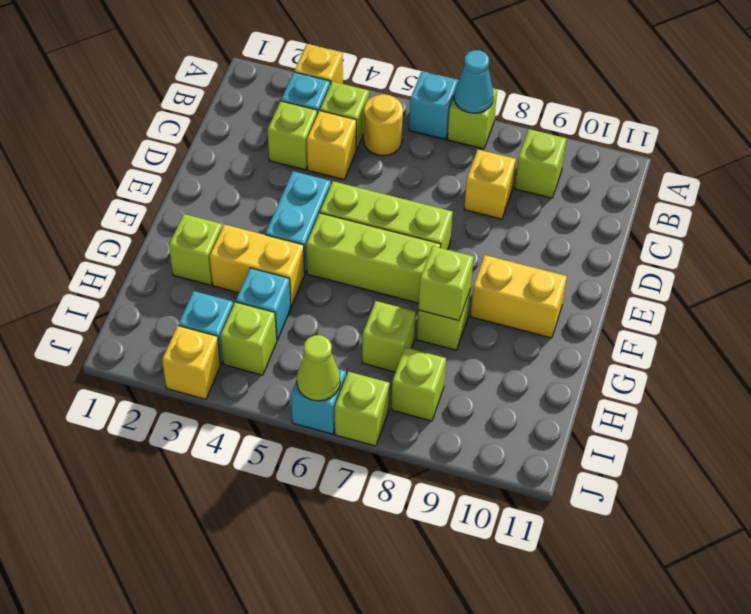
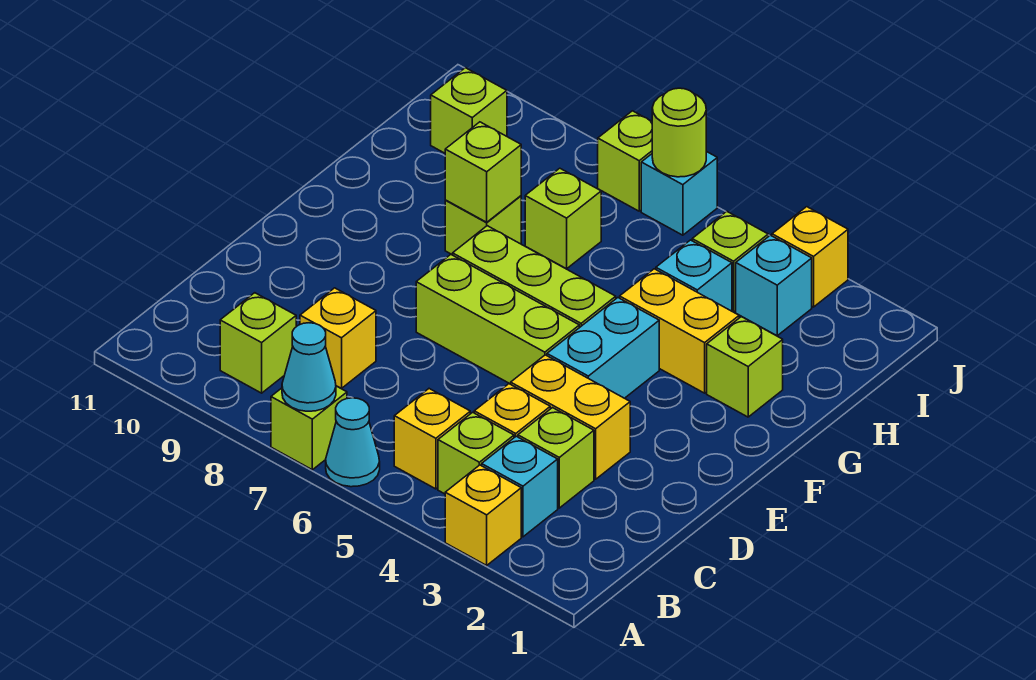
cyan brick A6 level 1 -> cyan cone A6 level 1
yellow round brick B5 level 1 -> yellow brick B5 level 1
yellow brick F9:F10 level 1 -> yellow brick D3:D4 level 1
lime brick I8 level 1 -> lime brick I10 level 1
lime cone J6 level 2 -> lime round brick J6 level 2

